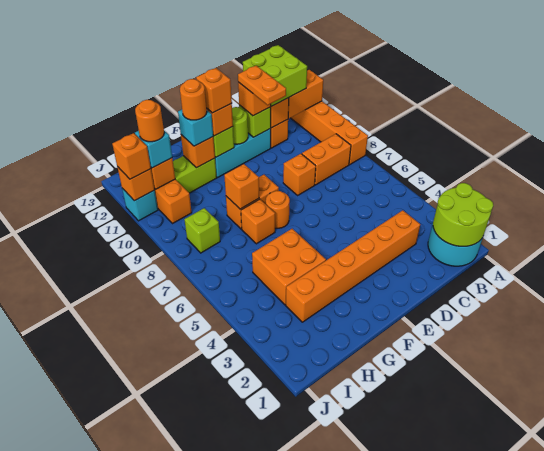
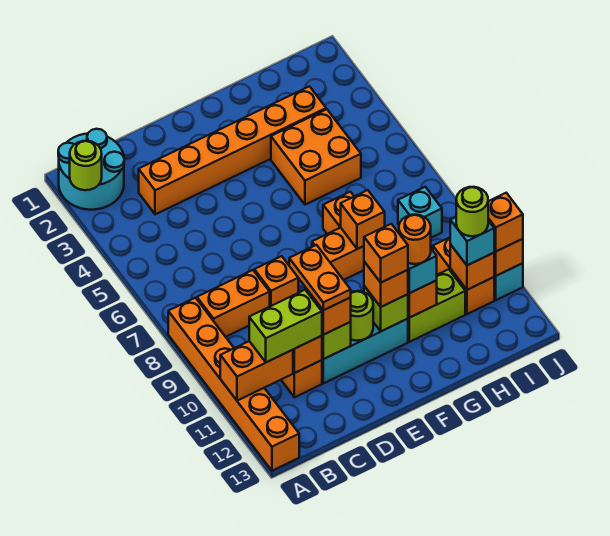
lime round brick A1:B2 level 2 -> lime round brick A2 level 2
lime brick B11:C12 level 3 -> lime brick B11:C11 level 3
orange round brick F7 level 1 -> none
lime brick I8 level 1 -> cyan brick I8 level 1
orange round brick I11 level 4 -> lime round brick I11 level 4

